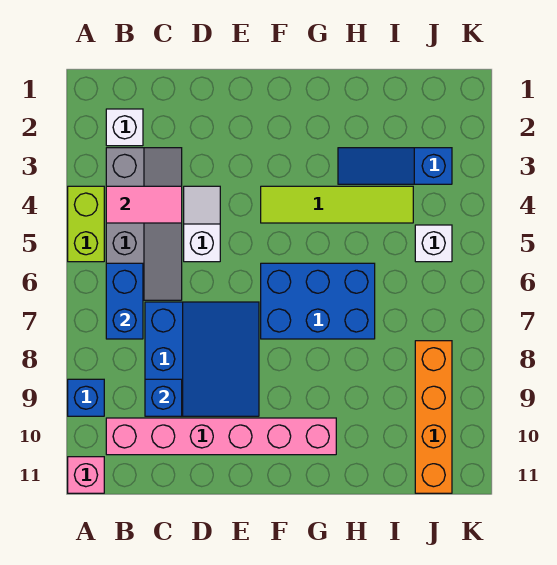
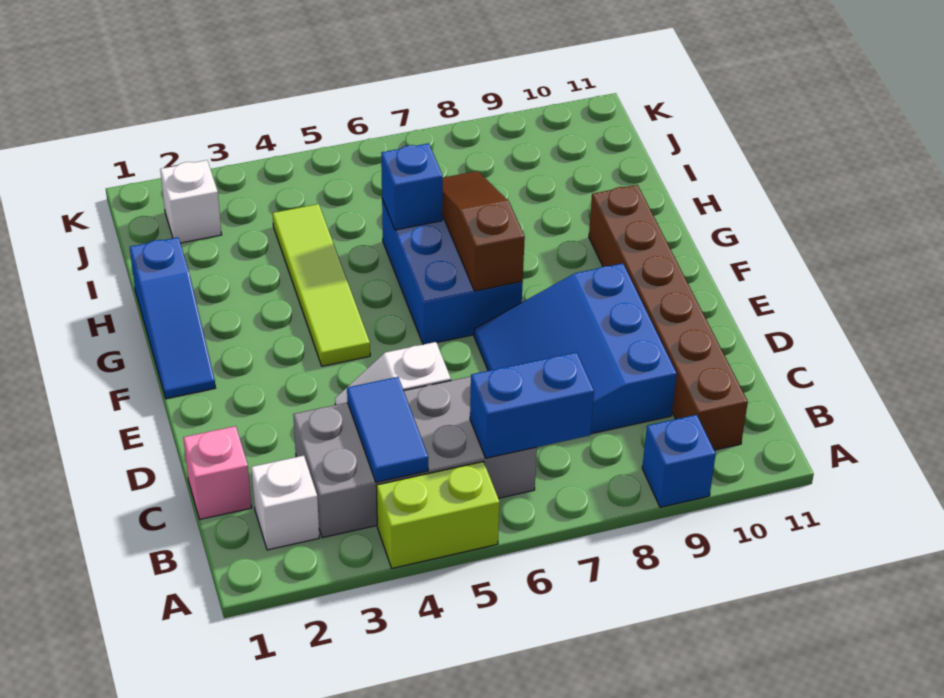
pink brick A11 level 1 -> pink brick C1 level 1
grey slope B3:C6 level 1 top B -> grey brick B3:C6 level 1
pink tile B4:C4 level 2 -> blue tile B4:C4 level 2
pink brick B10:G10 level 1 -> brown brick B10:G10 level 1
blue slope C7:E9 level 1 top C -> blue slope C7:E9 level 1 top 9
blue brick C9 level 2 -> blue brick H6 level 2
none -> brown slope F7:H7 level 2 top F
blue slope H3:J3 level 1 top J -> blue slope F1:H1 level 1 top H
white brick J5 level 1 -> white brick J2 level 1
orange brick J8:J11 level 1 -> none

